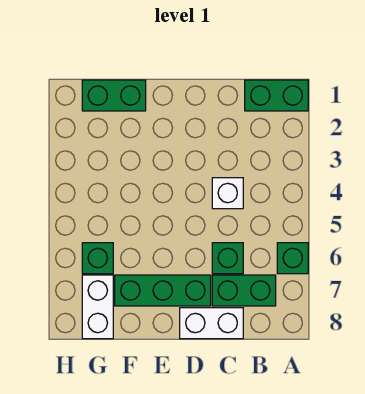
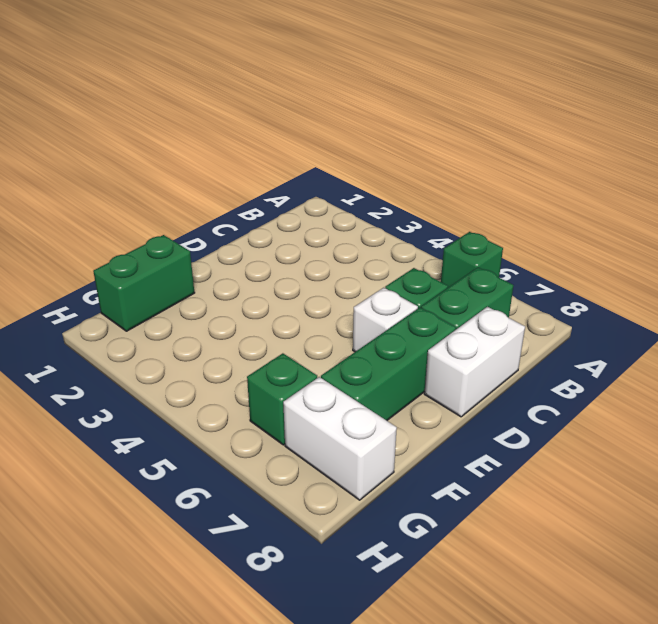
green brick A1:B1 level 1 -> none
white brick C4 level 1 -> white brick D6 level 1

